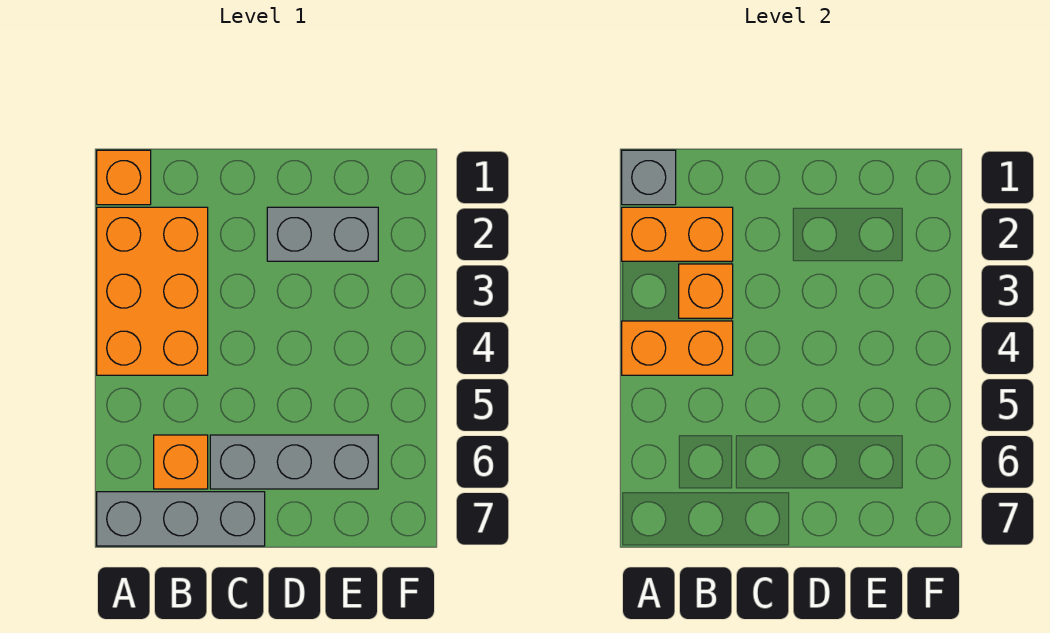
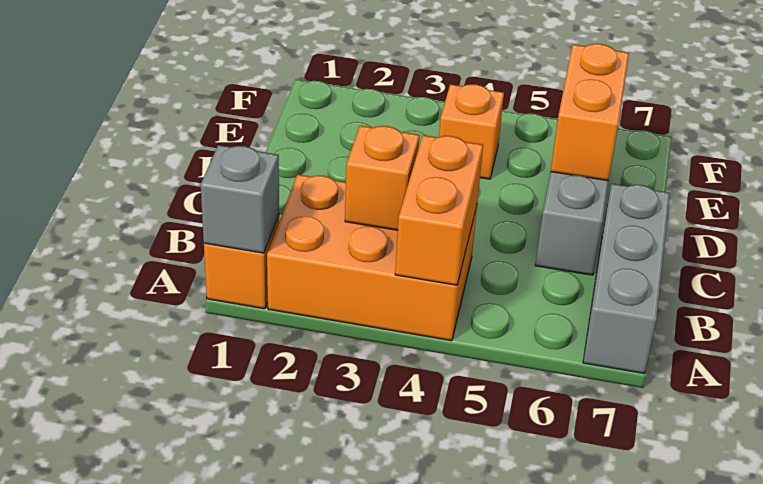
orange brick A2:B2 level 2 -> orange brick D6:E6 level 2
orange brick B6 level 1 -> orange brick E4 level 1
grey brick D2:E2 level 1 -> none

